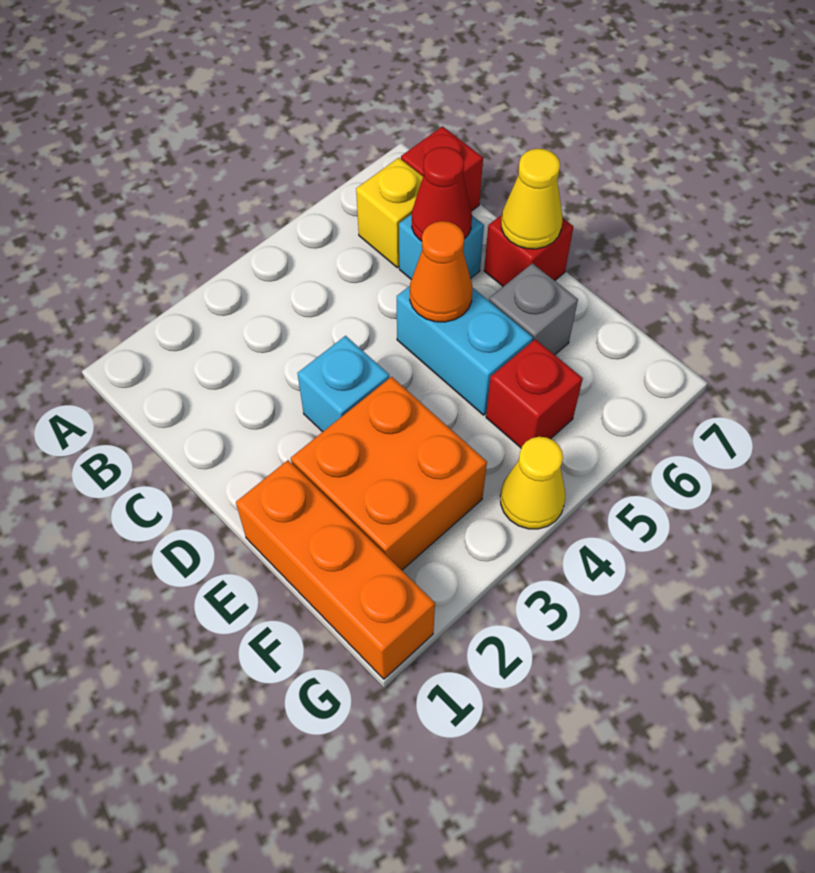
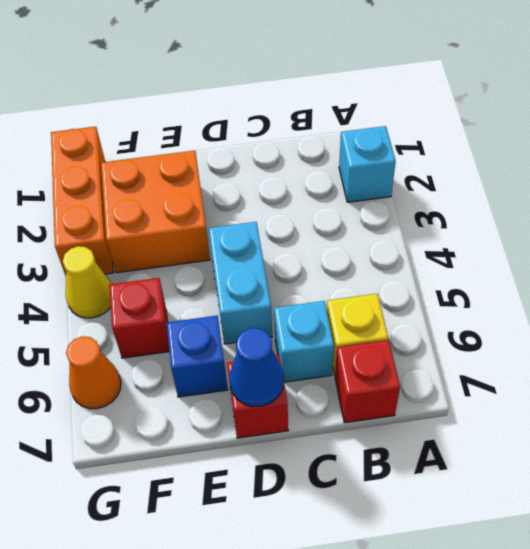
red cone C6 level 2 -> none
cyan brick D3 level 1 -> cyan brick A2 level 1
cyan brick D5:E5 level 1 -> cyan brick D4:D5 level 1
orange cone D5 level 2 -> orange cone G6 level 1
yellow cone D7 level 2 -> blue cone D7 level 2
orange brick E1:G1 level 1 -> orange brick G1:G3 level 1
grey brick E6 level 1 -> blue brick E6 level 1

